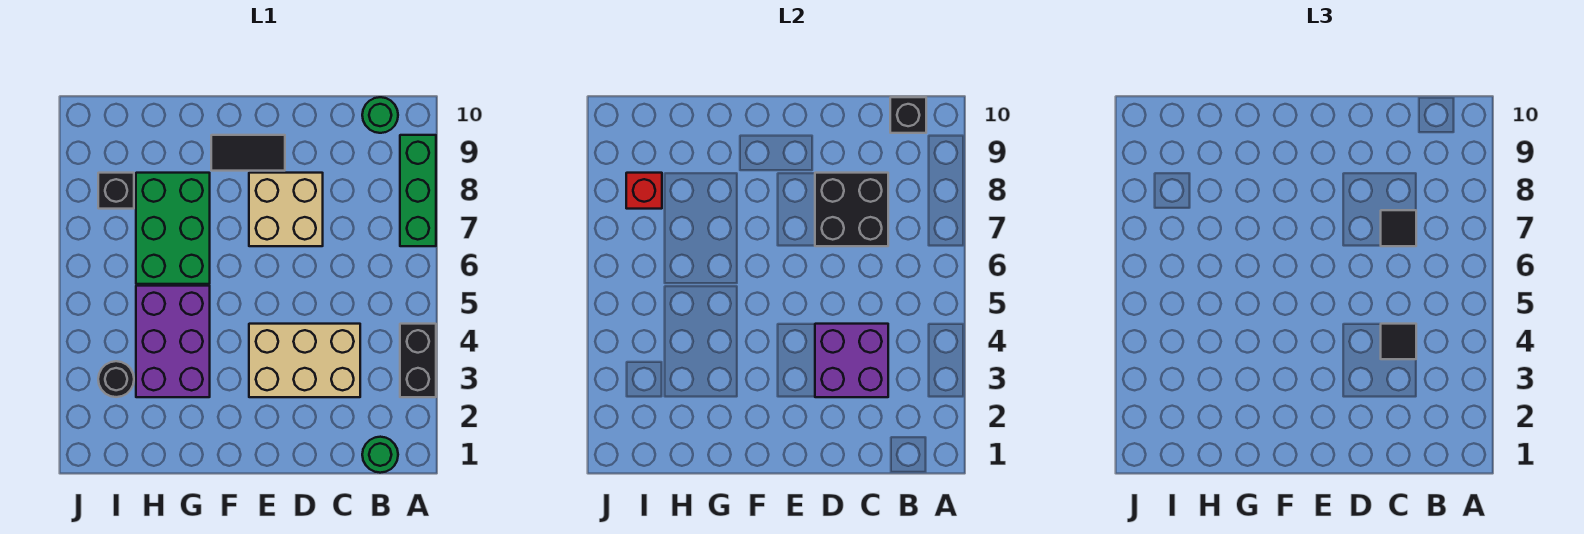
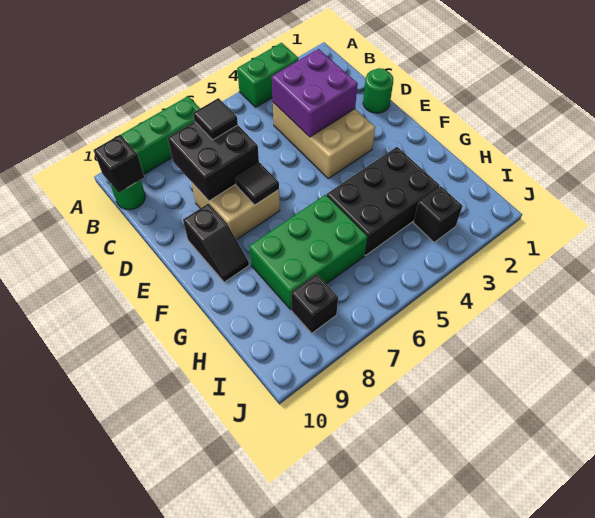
black brick A3:A4 level 1 -> green brick A3:A4 level 1
green round brick B1 level 1 -> green round brick D1 level 1
black tile C4 level 3 -> black tile E7 level 2
black tile E9:F9 level 1 -> black slope E9:F9 level 1 top E
purple brick G3:H5 level 1 -> black brick G3:H5 level 1
black round brick I3 level 1 -> black brick I3 level 1
red brick I8 level 2 -> none

